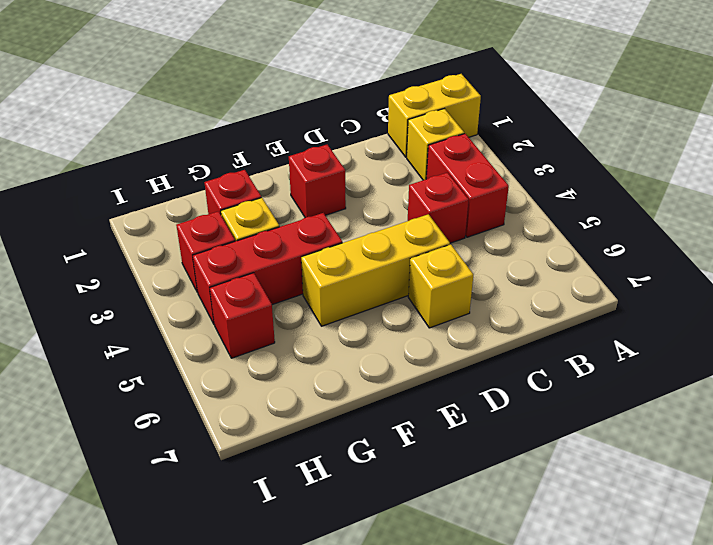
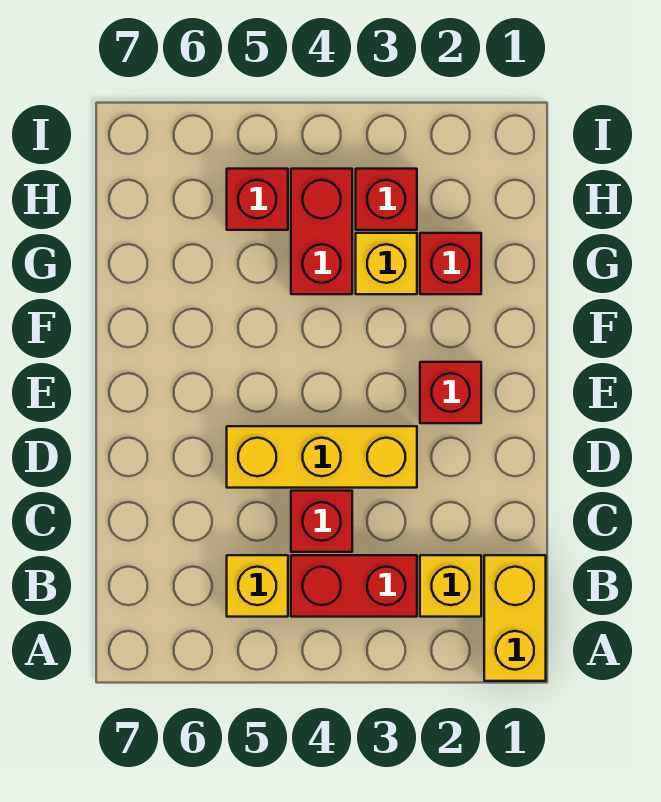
yellow brick D5:F5 level 1 -> yellow brick D3:D5 level 1
yellow brick D6 level 1 -> yellow brick B5 level 1
red brick F4:H4 level 1 -> red brick G4:H4 level 1

